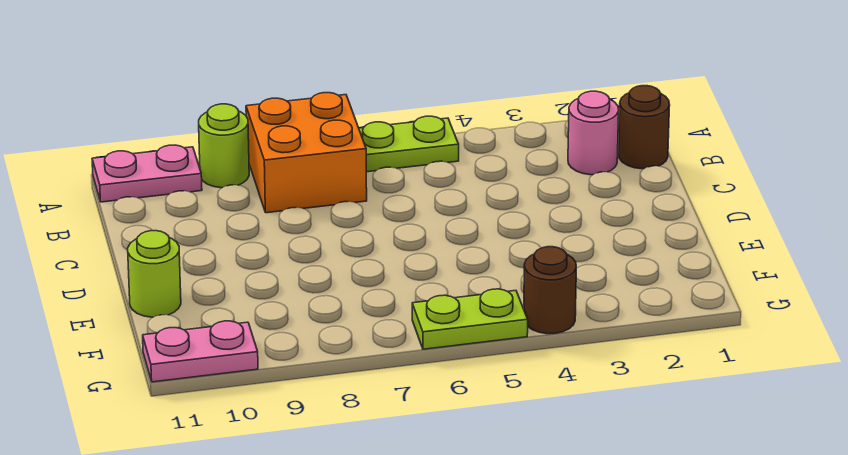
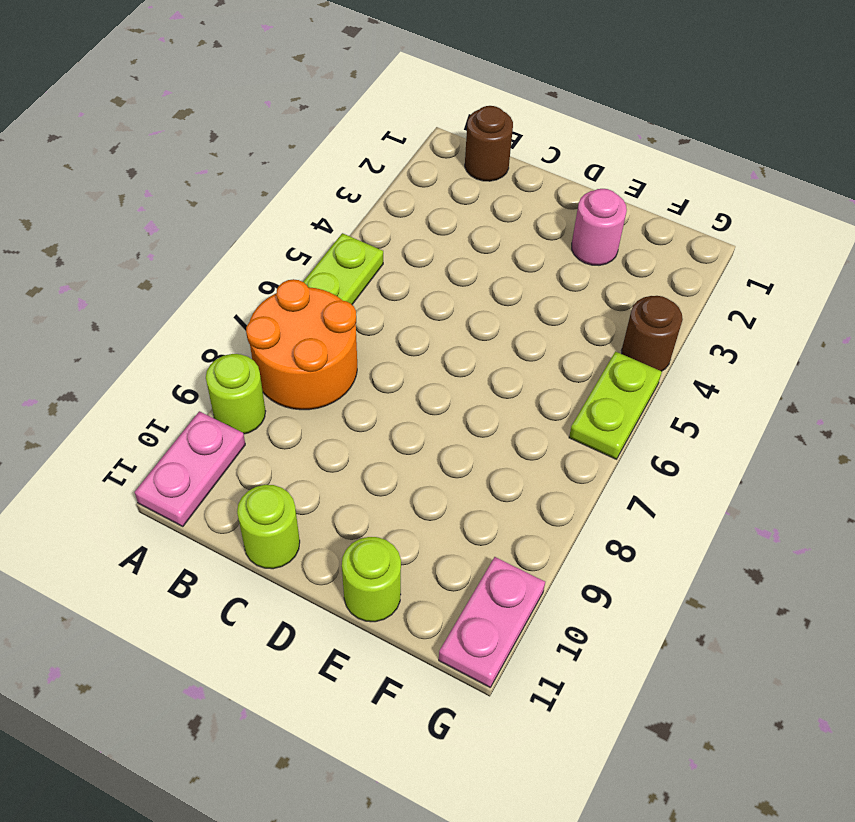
orange brick A7:B8 level 1 -> orange round brick A7:B8 level 1
pink round brick B2 level 1 -> pink round brick E2 level 1
none -> lime round brick C11 level 1

